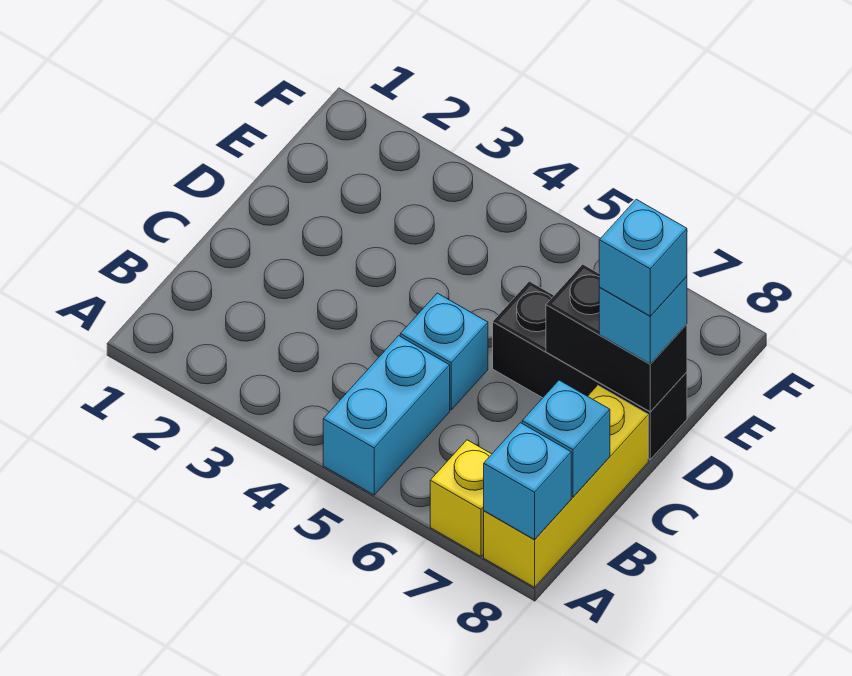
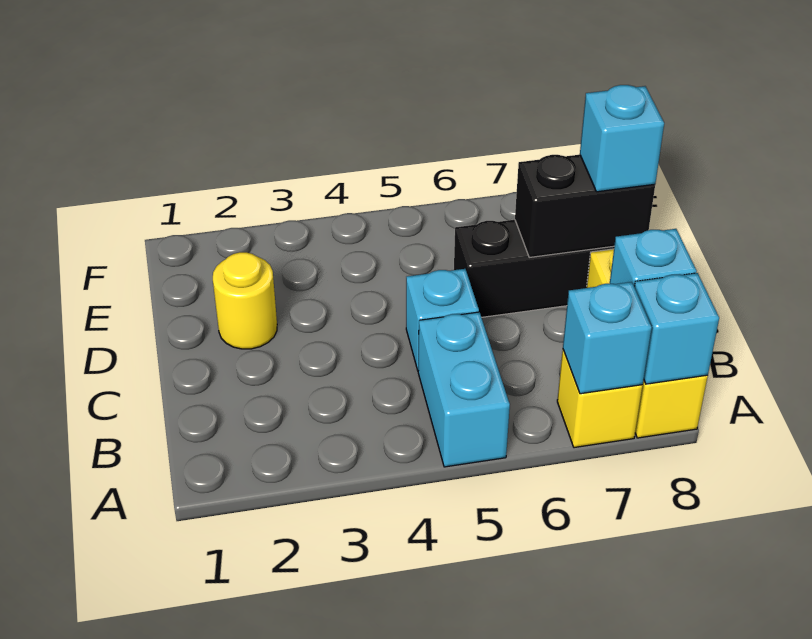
none -> yellow round brick D2 level 1
cyan brick D8 level 4 -> cyan brick A7 level 2

